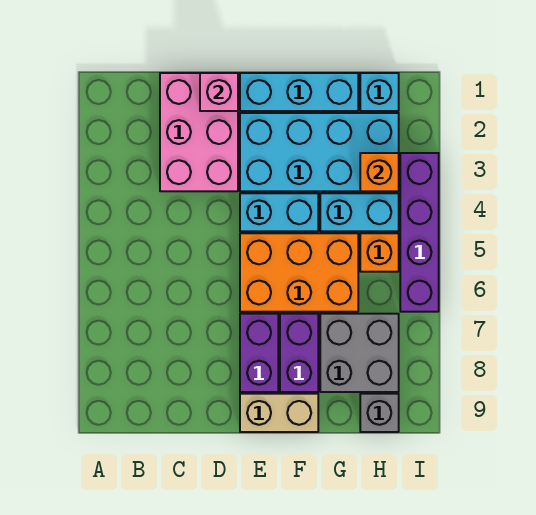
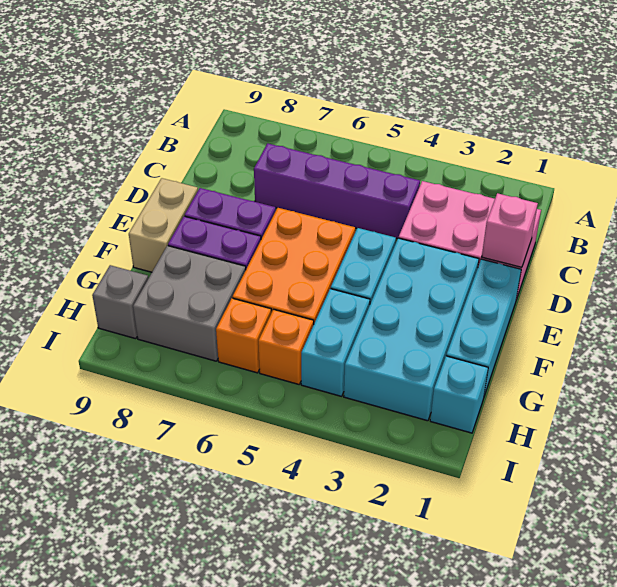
orange brick H3 level 2 -> orange brick H6 level 1
purple brick I3:I6 level 1 -> purple brick C4:C7 level 1

